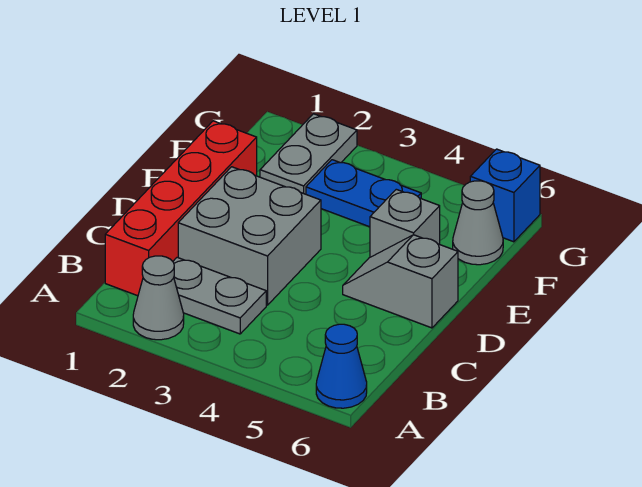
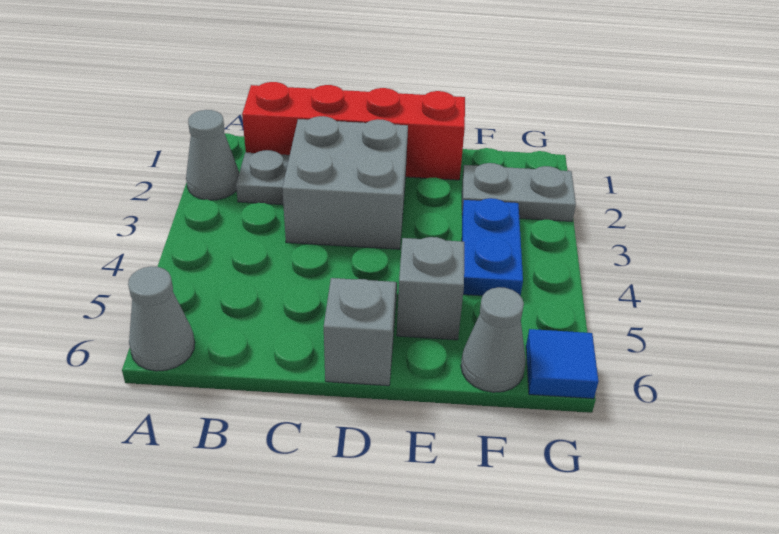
blue cone A6 level 1 -> grey cone A6 level 1
grey plate B2:B3 level 1 -> grey plate B2 level 1
blue brick G6 level 1 -> blue tile G6 level 1

